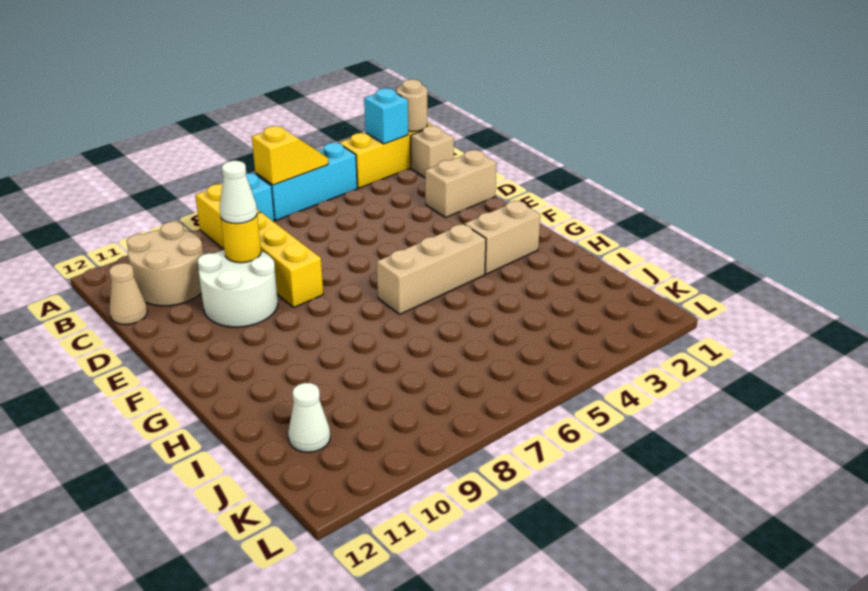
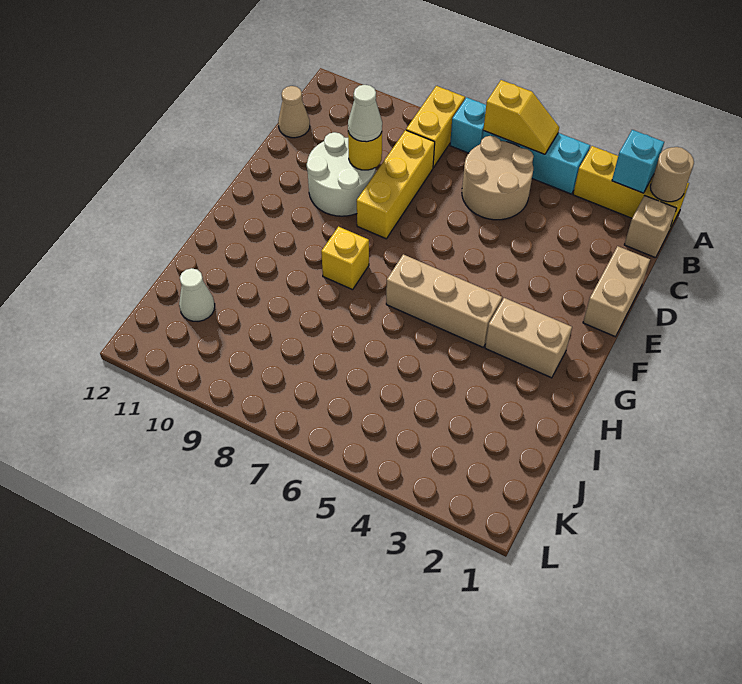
tan round brick B10:C11 level 1 -> tan round brick B5:C6 level 1
tan brick D1:D2 level 1 -> tan brick D1:E1 level 1
none -> yellow brick G8 level 1

